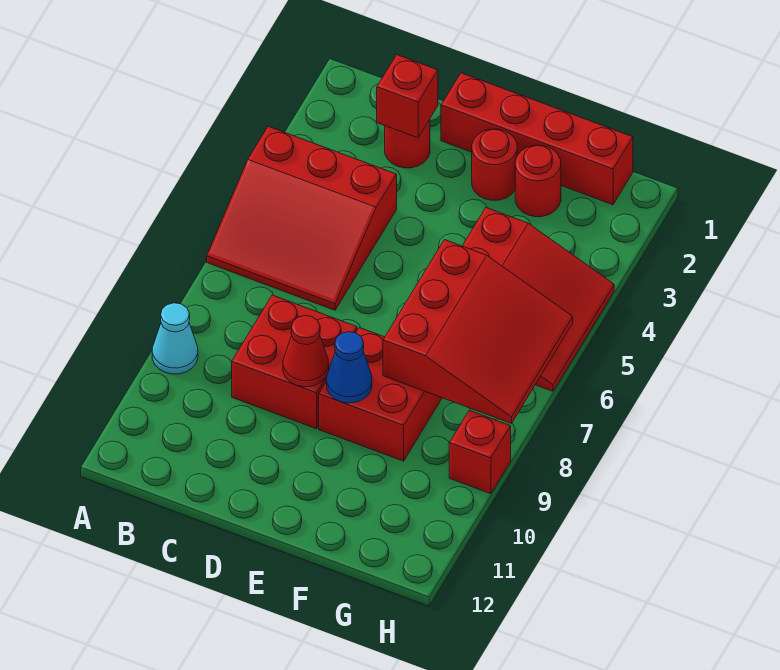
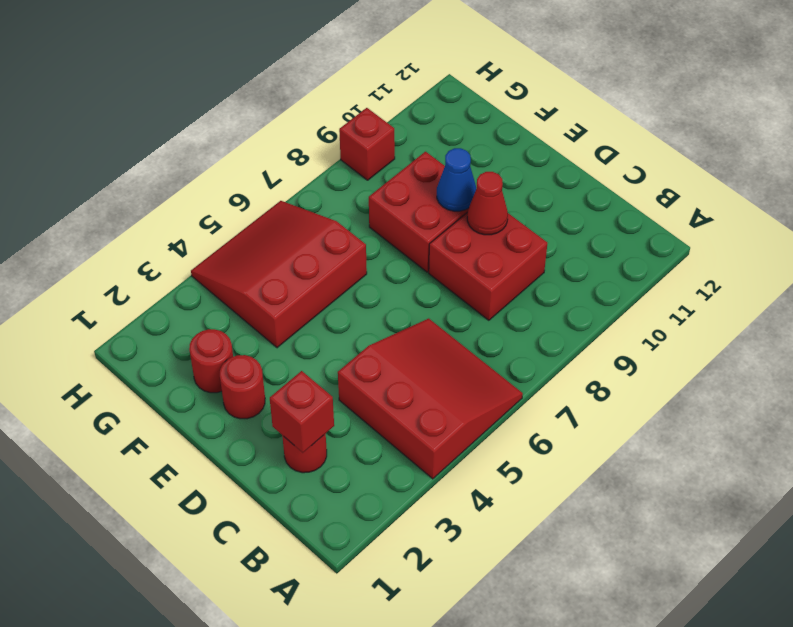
cyan cone A9 level 1 -> none
red brick D1:G1 level 1 -> none
red slope F6:H8 level 2 top F -> none

